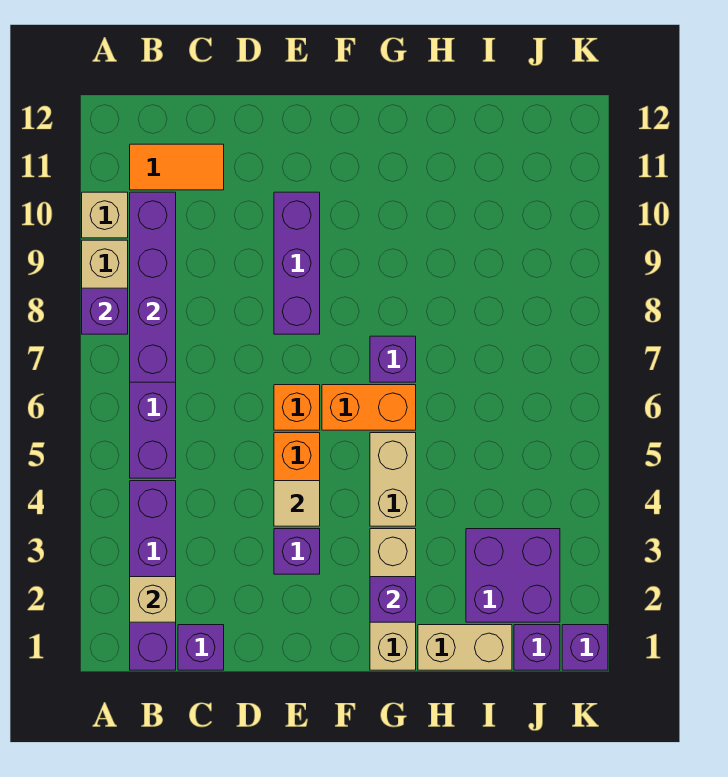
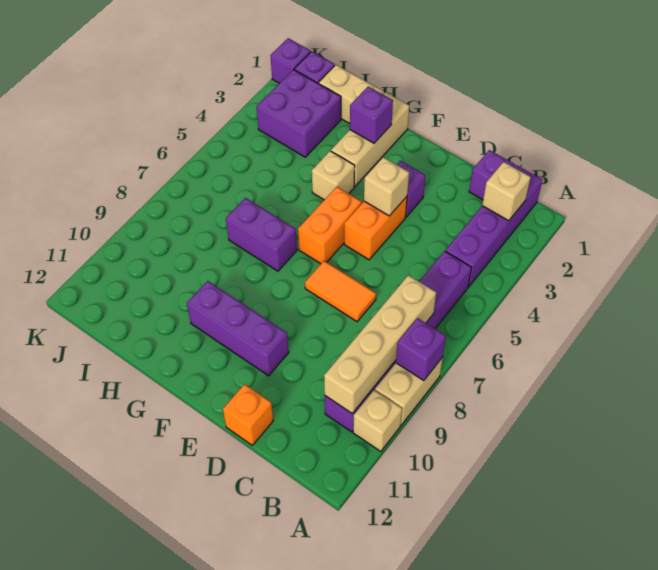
purple brick B7:B10 level 2 -> tan brick B7:B10 level 2
orange tile B11:C11 level 1 -> orange tile D7:E7 level 1
tan tile E4 level 2 -> tan brick E4 level 2
orange brick E6 level 1 -> orange brick D12 level 1
purple brick E8:E10 level 1 -> purple brick E10:G10 level 1
orange brick F6:G6 level 1 -> orange brick F5:F6 level 1
tan brick G4:G5 level 1 -> tan brick G4 level 1
purple brick G7 level 1 -> purple brick G7:H7 level 1

